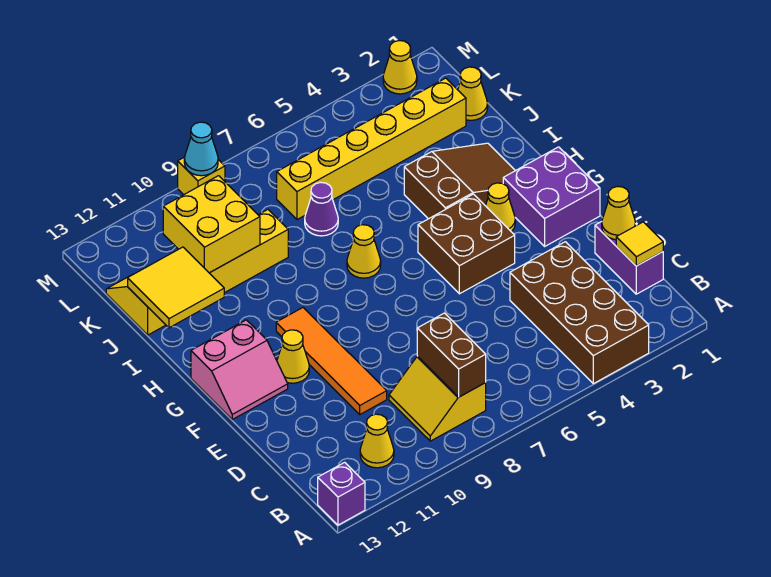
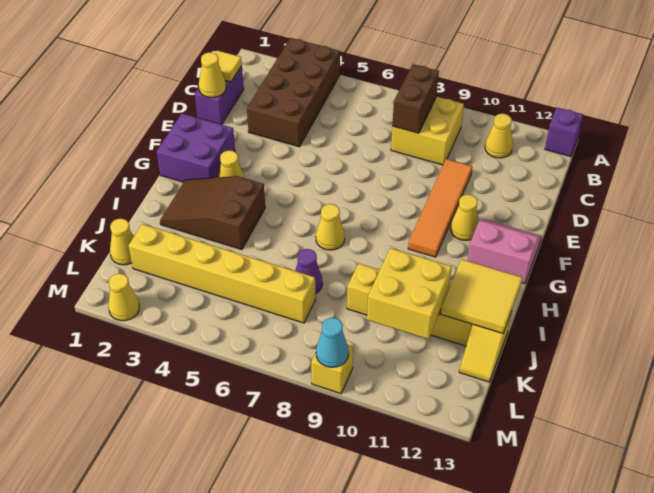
yellow slope B8:C9 level 1 top 8 -> yellow brick B8:C9 level 1
brown brick F4:G5 level 1 -> none

